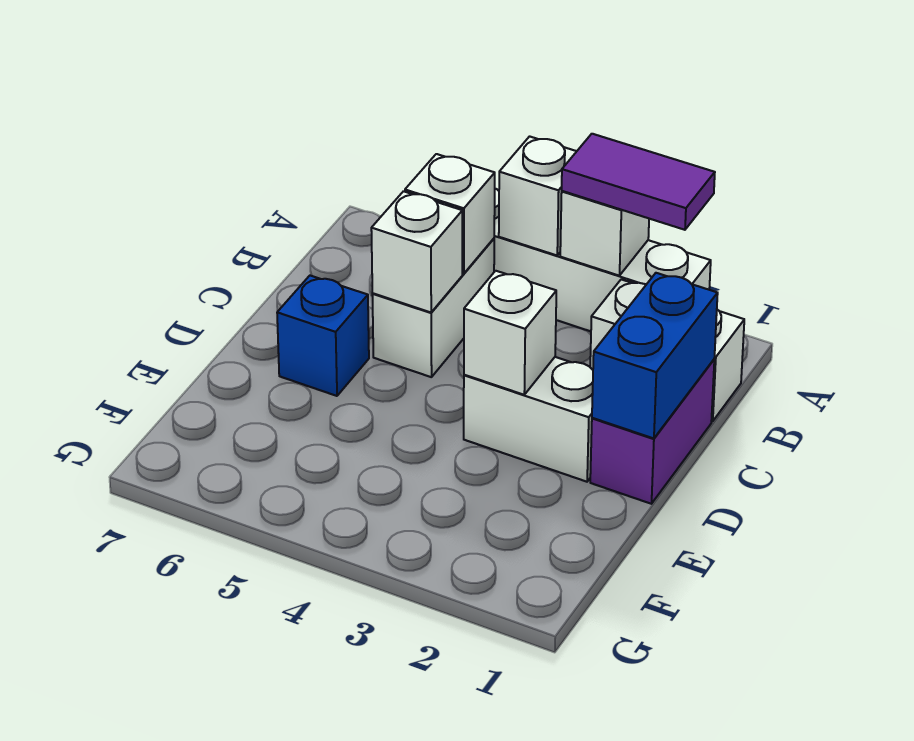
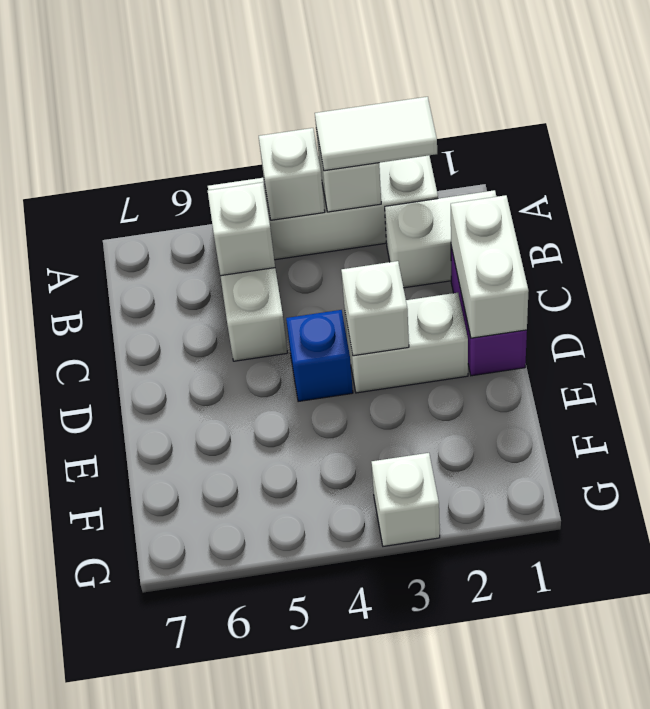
purple tile A2:A3 level 3 -> white tile A2:A3 level 3
blue brick C1:D1 level 2 -> white brick C1:D1 level 2
white brick C5 level 2 -> white brick G3 level 1
blue brick D6 level 1 -> blue brick D4 level 1

